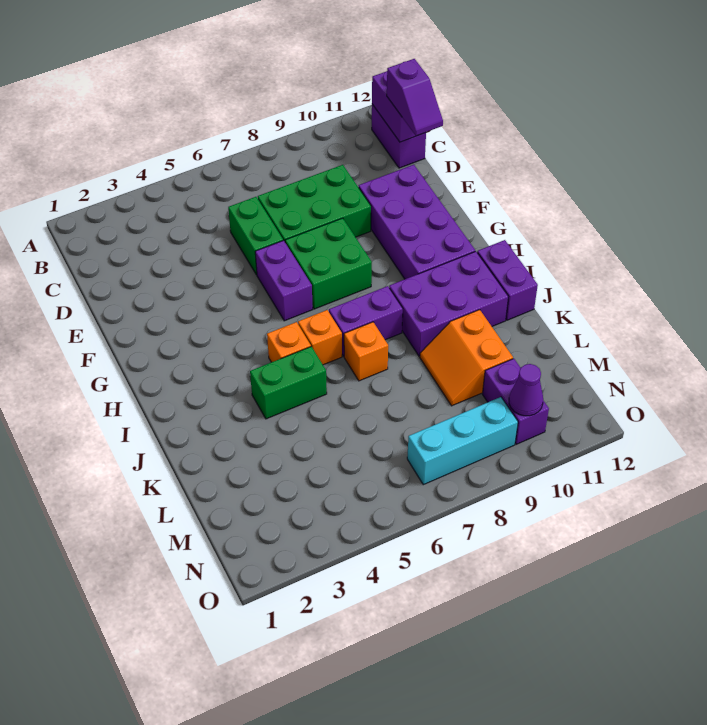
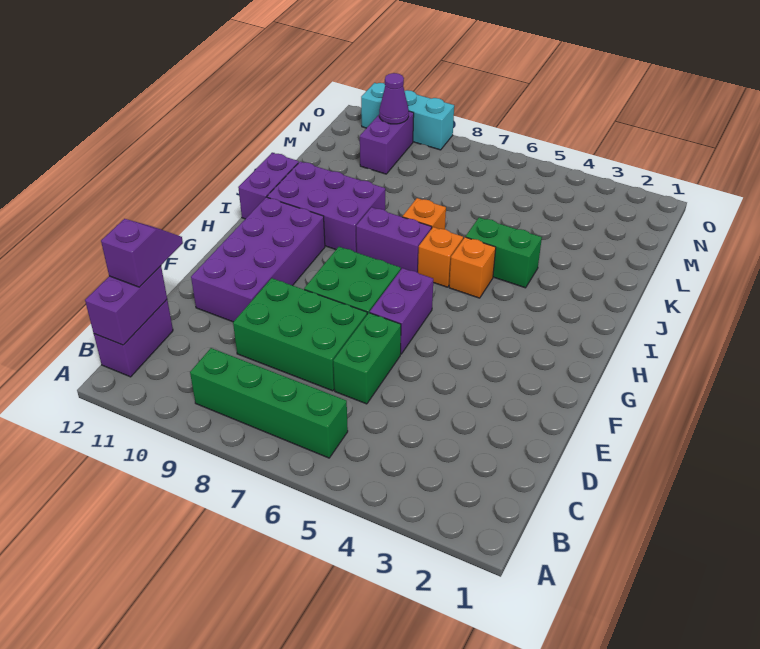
none -> green brick B6:B9 level 1
orange slope K9:L10 level 1 top 10 -> none
cyan brick N7:N9 level 1 -> cyan brick O9:O11 level 1

